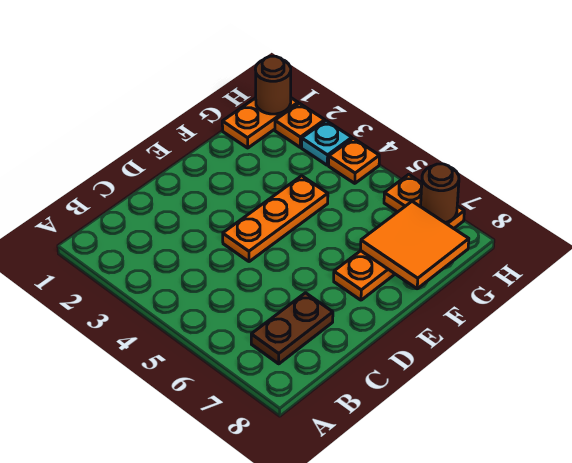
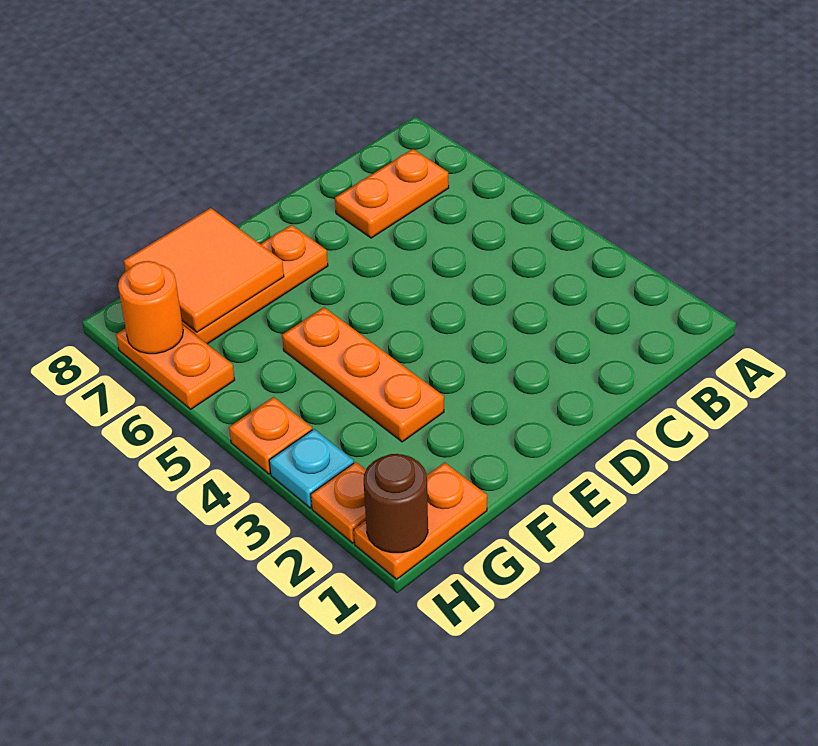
brown plate B7:C7 level 1 -> orange plate B7:C7 level 1
orange plate D4:F4 level 1 -> orange plate F3:F5 level 1
brown round brick H7 level 2 -> orange round brick H7 level 2

